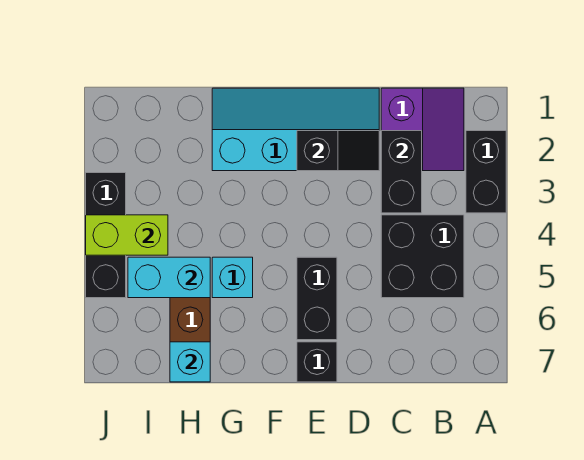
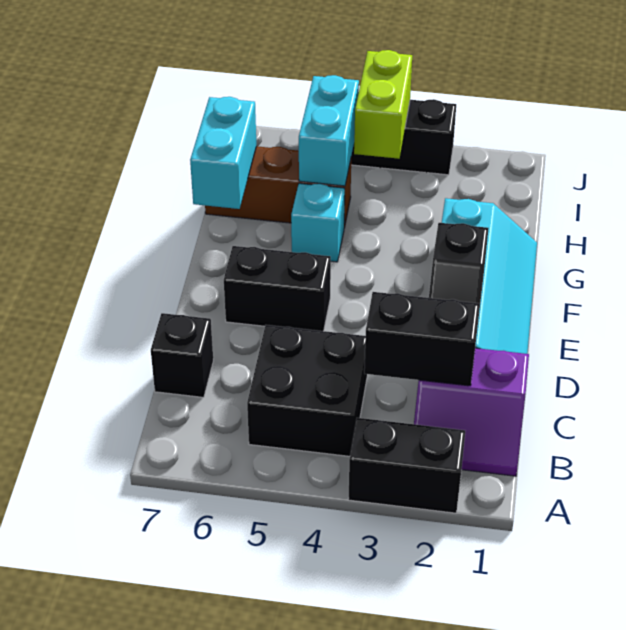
black brick E7 level 1 -> black brick C7 level 1
cyan brick H7 level 2 -> cyan brick G7:H7 level 2

